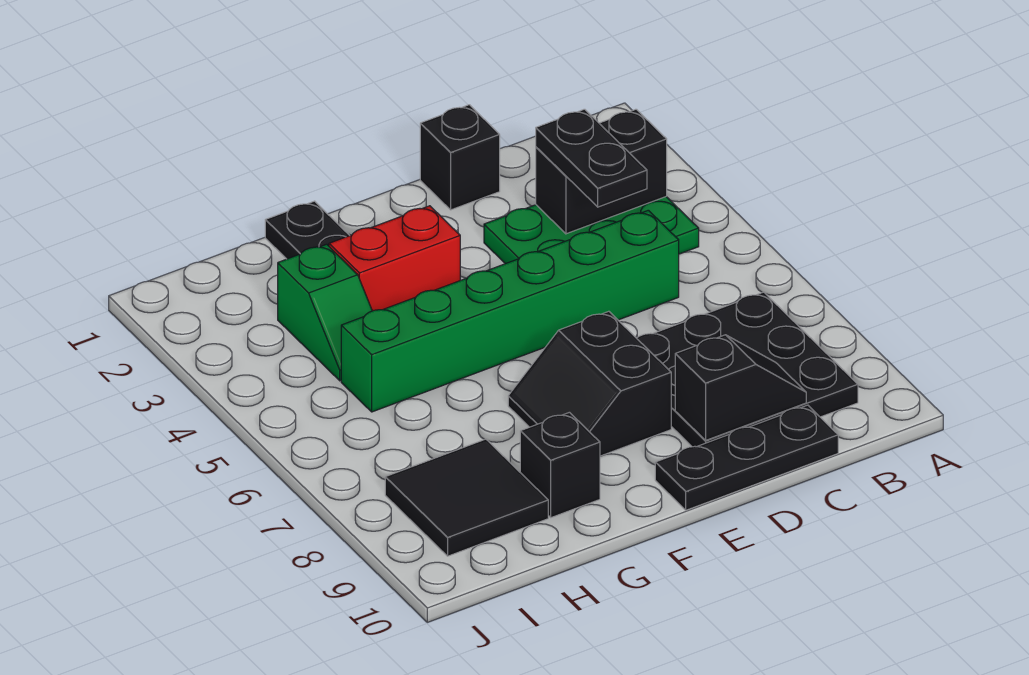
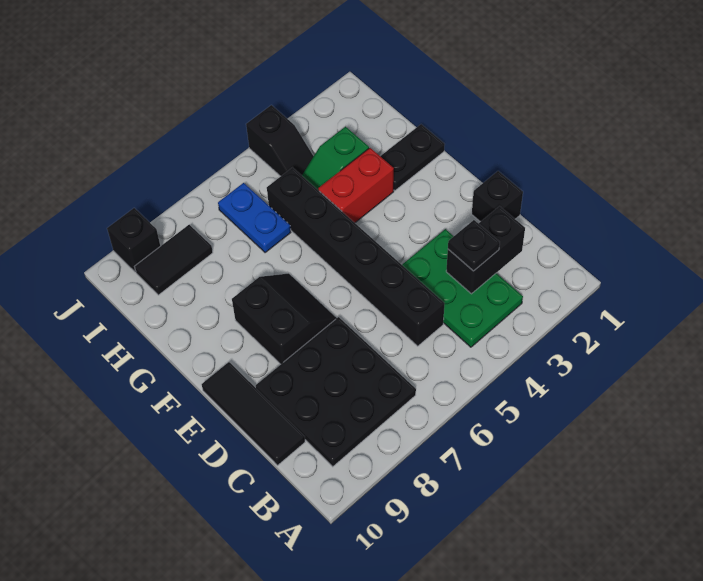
black brick B3:C3 level 2 -> black brick C2:C3 level 2
black plate C3:C4 level 3 -> black plate C3 level 3
green brick C5:H5 level 1 -> black brick C5:H5 level 1
black slope C9:D9 level 2 top D -> black slope I4:J4 level 1 top J
black plate C10:E10 level 1 -> black tile C10:E10 level 1
black slope E7:F8 level 1 top E -> black slope E7:F8 level 1 top 8
red brick F3:G3 level 1 -> red brick G3:G4 level 1
black brick G9 level 1 -> black brick J9 level 1
none -> blue plate H6:I6 level 1
black tile H8:I9 level 1 -> black tile I8:I9 level 1

